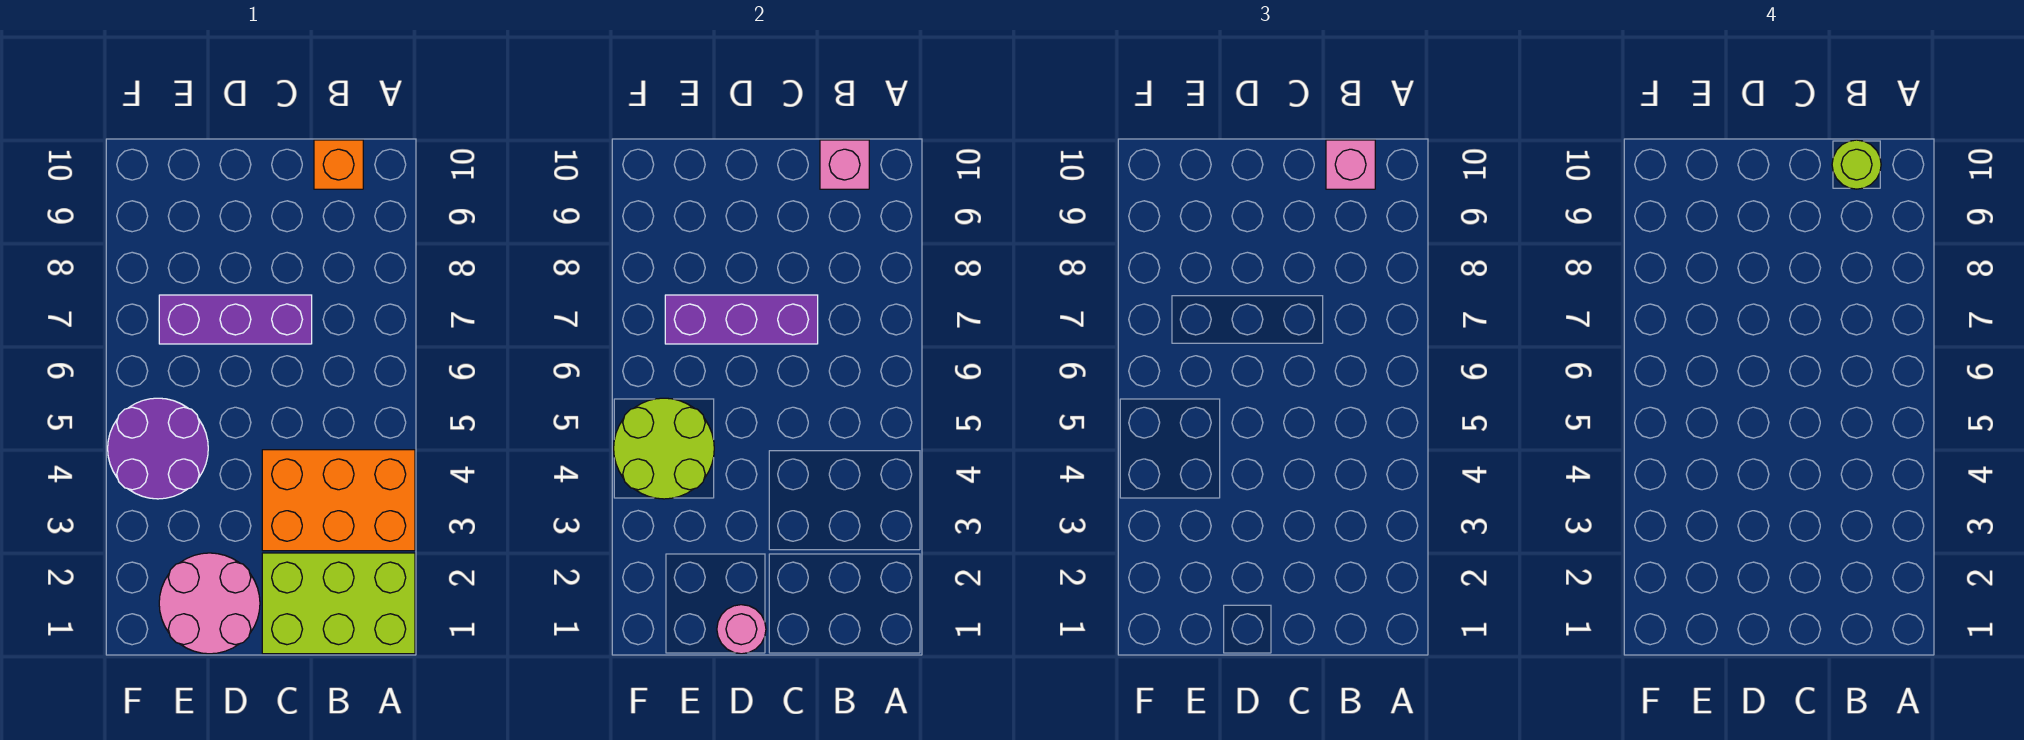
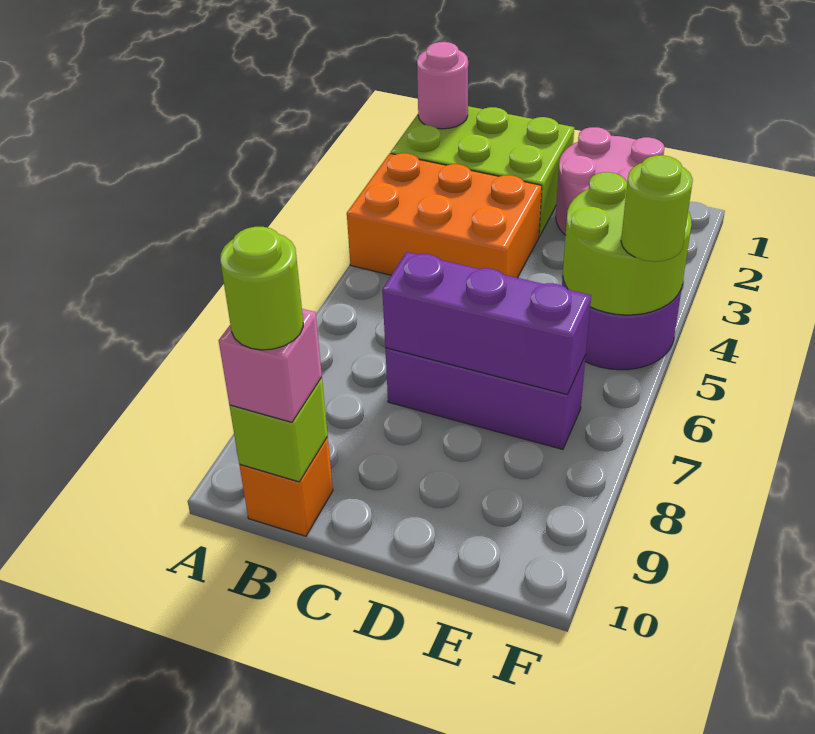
pink brick B10 level 2 -> lime brick B10 level 2
pink round brick D1 level 2 -> pink round brick A1 level 2
none -> lime round brick F5 level 3

